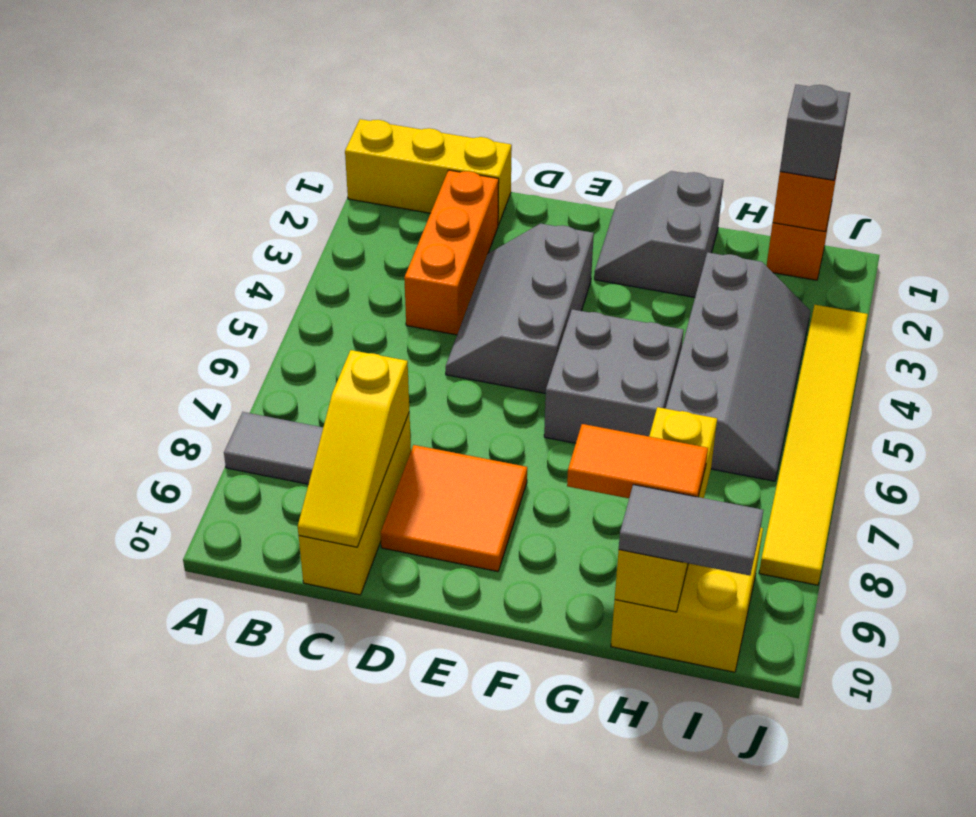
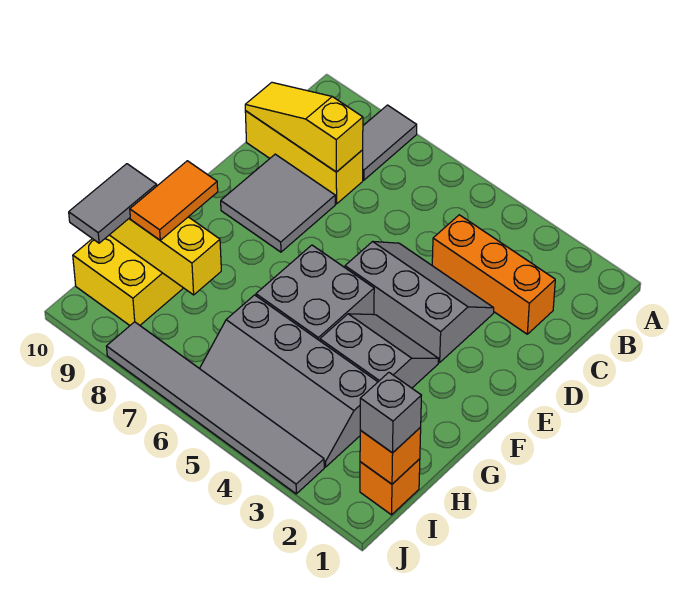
yellow brick A1:C1 level 1 -> none
orange tile D8:E9 level 1 -> grey tile D8:E9 level 1
grey slope F1:G2 level 1 top G -> grey slope F3:G4 level 1 top G
yellow tile J3:J8 level 1 -> grey tile J3:J8 level 1

